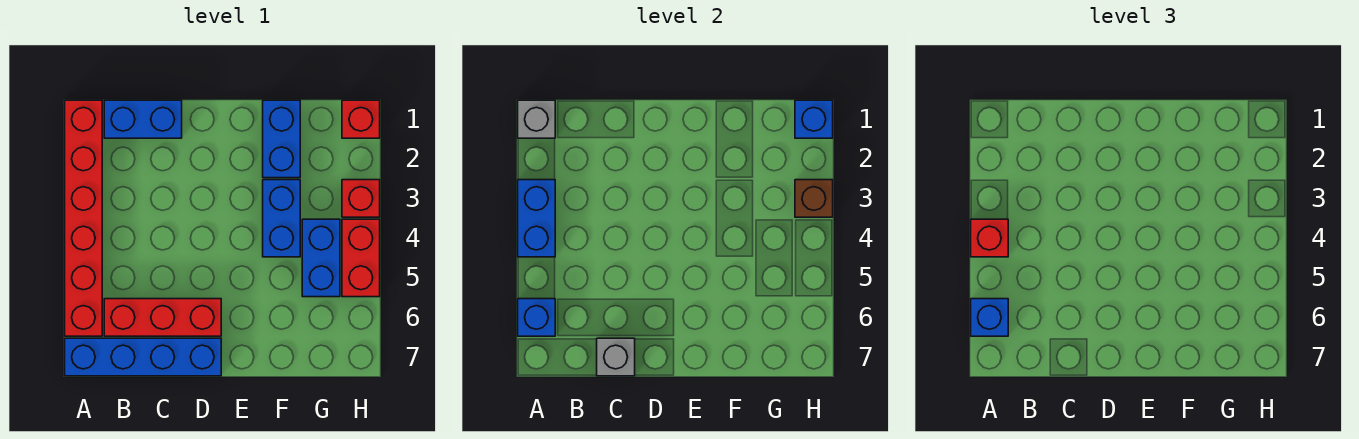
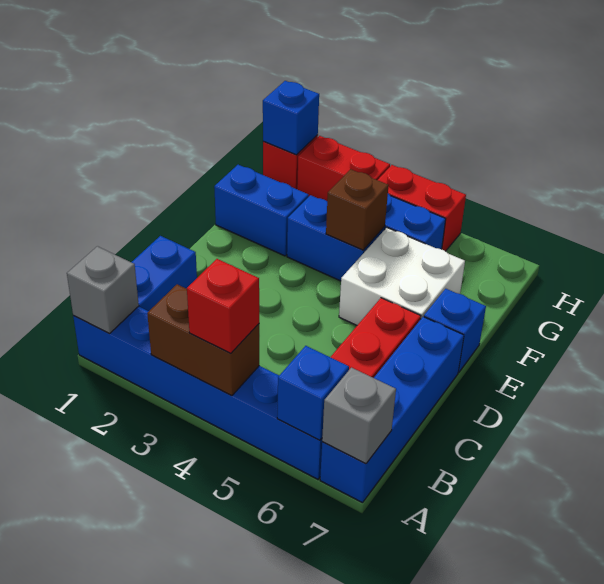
red brick A1:A6 level 1 -> blue brick A1:A6 level 1
blue brick A3:A4 level 2 -> brown brick A3:A4 level 2
blue brick A6 level 3 -> blue brick E7 level 1
grey brick C7 level 2 -> grey brick A7 level 2
none -> white brick E5:F6 level 1
red brick H3 level 1 -> red brick H2:H3 level 1
brown brick H3 level 2 -> brown brick F4 level 2

